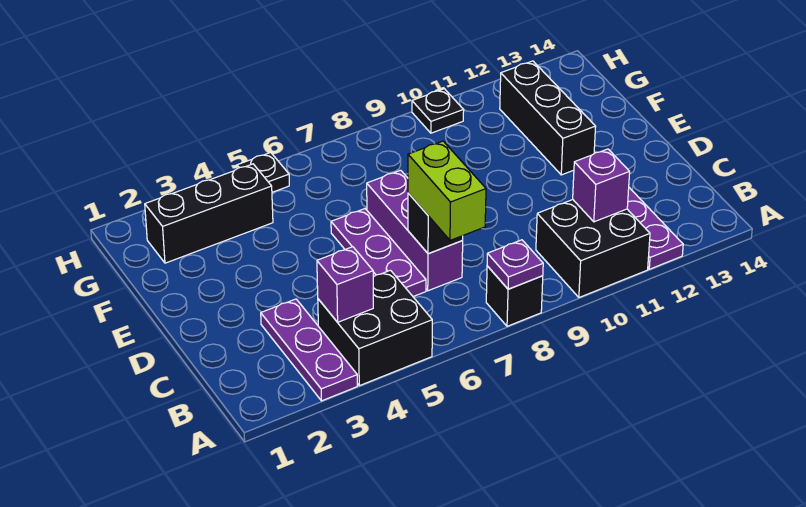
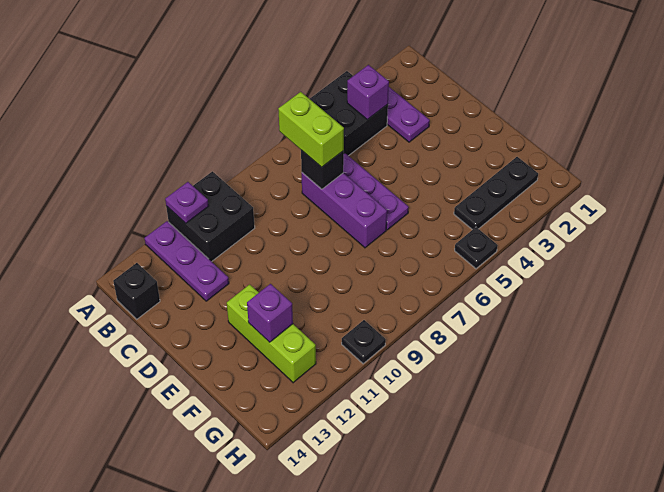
black brick A8 level 1 -> black brick B14 level 1
purple plate A8 level 2 -> purple plate A11 level 2
purple brick B11 level 2 -> purple brick F12 level 2
black brick E12:G12 level 1 -> lime brick E12:G12 level 1
black brick G2:G4 level 1 -> black plate G2:G4 level 1

